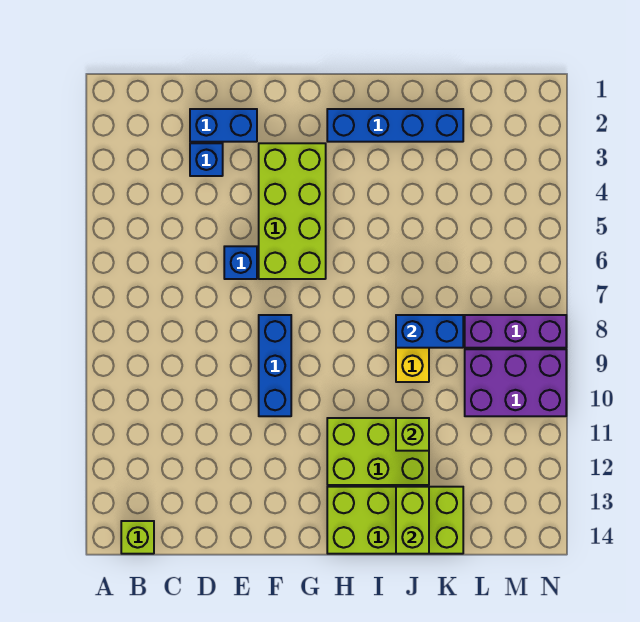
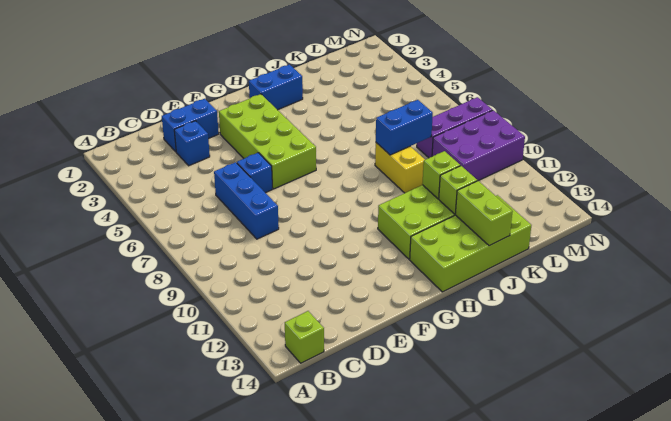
blue brick F8:F10 level 1 -> blue brick D6:D8 level 1
blue brick H2:K2 level 1 -> blue brick H2:I2 level 1
none -> lime brick J12 level 2

